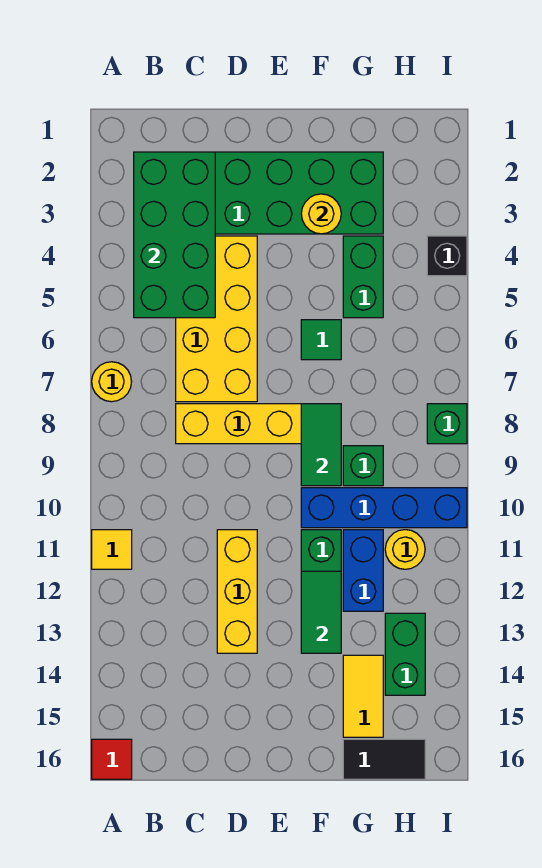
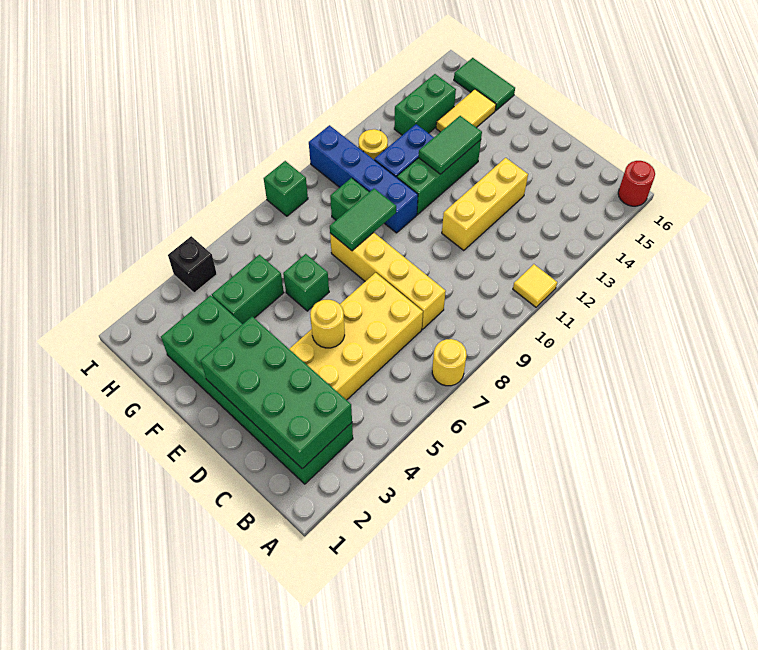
red tile A16 level 1 -> red round brick A16 level 1
green brick B2:C5 level 2 -> green brick B2:E3 level 2
yellow round brick F3 level 2 -> yellow round brick D5 level 2
green tile F6 level 1 -> green brick F6 level 1
black tile G16:H16 level 1 -> green tile G16:H16 level 1

